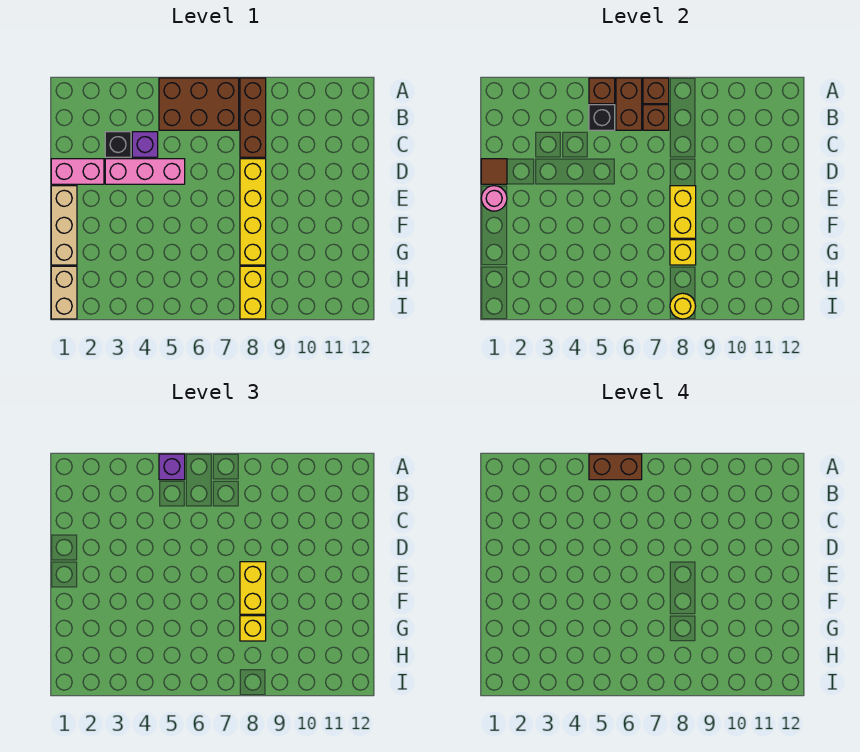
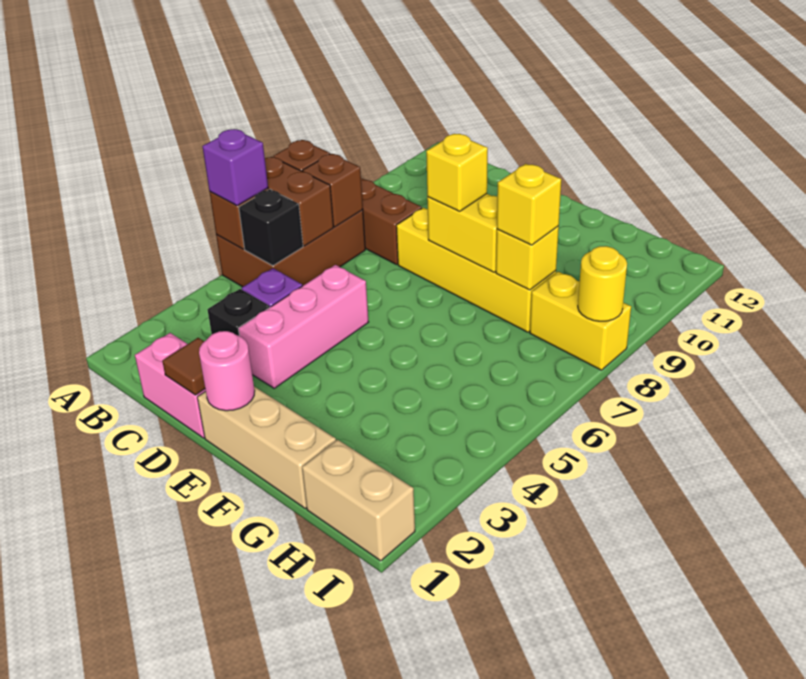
brown brick A5:A6 level 4 -> none
pink brick D1:D2 level 1 -> pink brick C1:D1 level 1
yellow brick E8:F8 level 3 -> yellow brick E8 level 3

